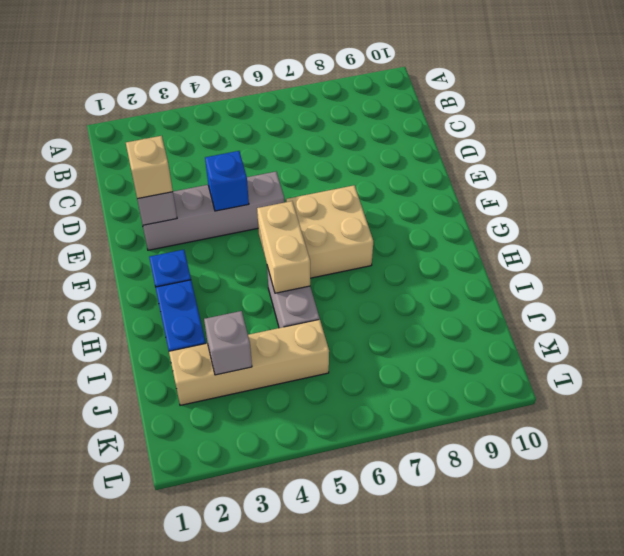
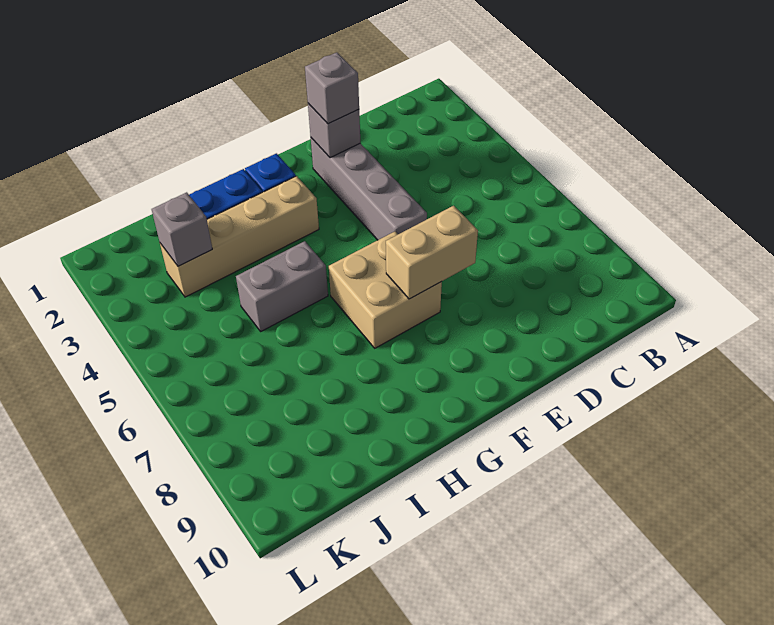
tan brick E2 level 3 -> grey brick E2 level 3
blue brick E4 level 2 -> none
tan brick G5:H5 level 2 -> tan brick E7:F7 level 2
tan brick J2:J5 level 1 -> tan brick G3:J3 level 1

